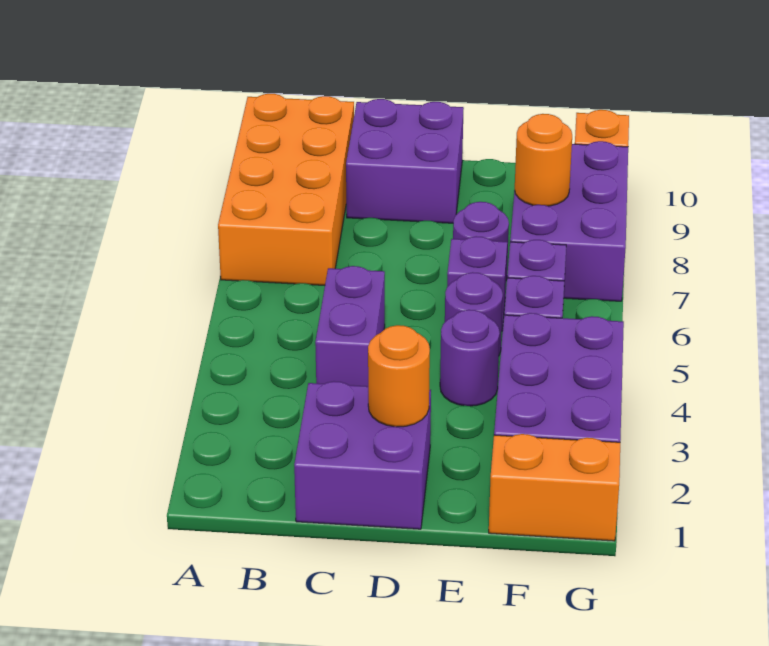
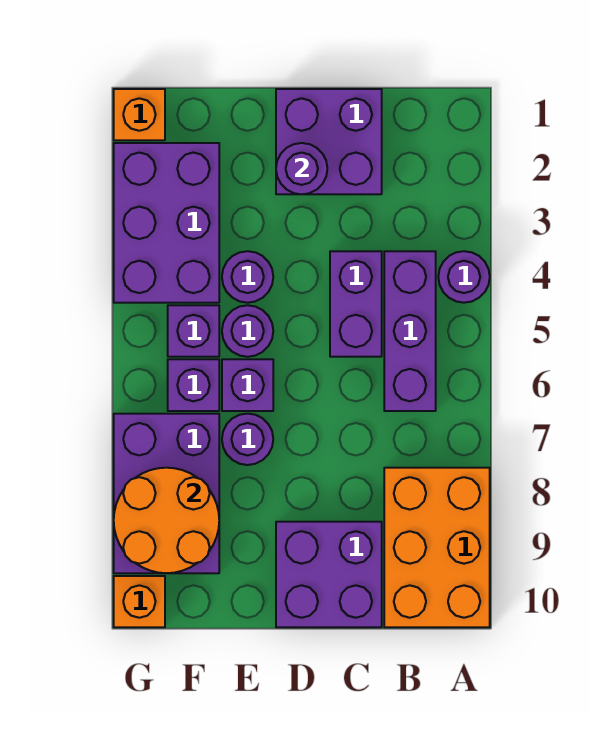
none -> purple round brick A4 level 1
orange brick A7:B10 level 1 -> orange brick A8:B10 level 1
none -> purple brick B4:B6 level 1
orange round brick D2 level 2 -> purple round brick D2 level 2
orange brick F1:G1 level 1 -> orange brick G1 level 1
orange round brick F8 level 2 -> orange round brick F8:G9 level 2

